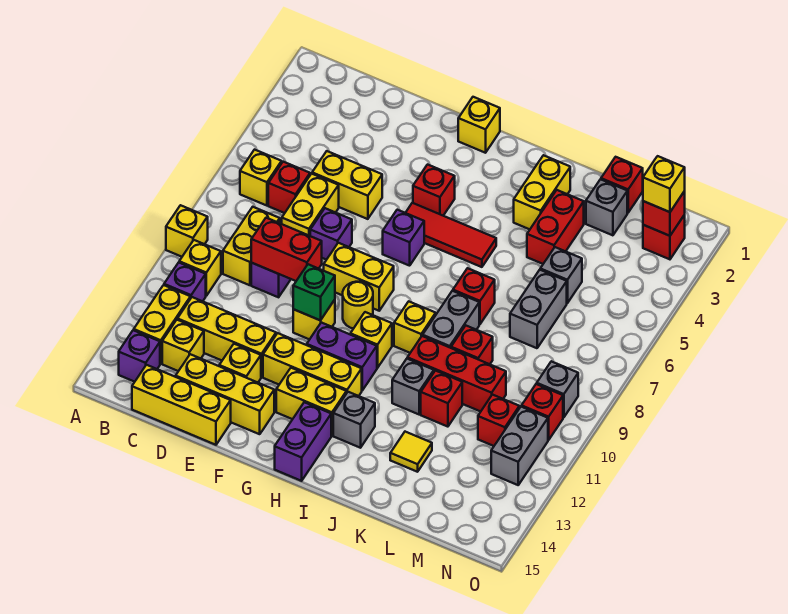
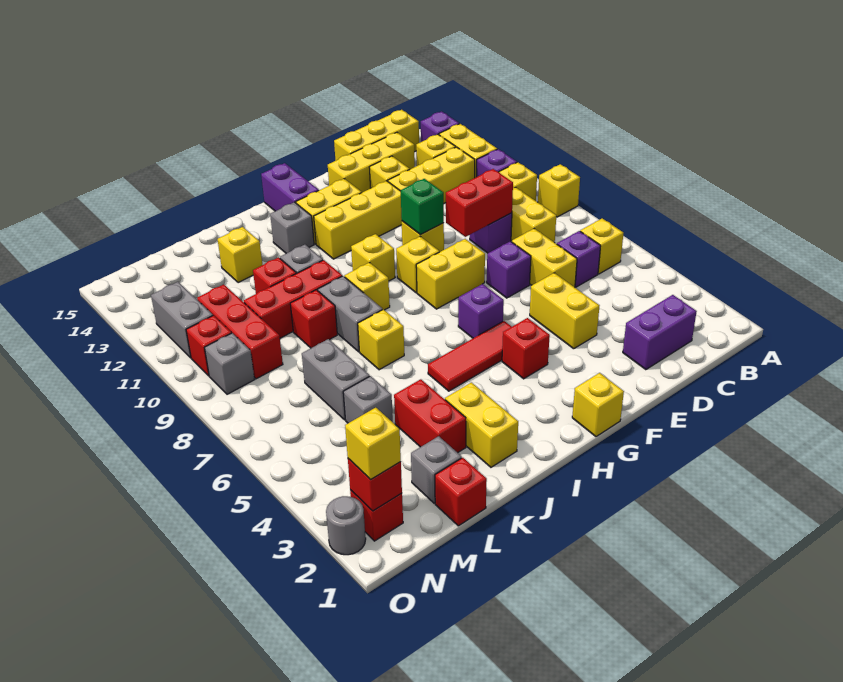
red brick C6 level 1 -> purple brick C6 level 1
yellow brick D5:E5 level 1 -> yellow brick E4:E5 level 1
yellow round brick G9 level 1 -> yellow brick G9 level 1
purple brick G11:H11 level 1 -> purple brick C2:D2 level 1
red brick J7 level 1 -> yellow brick J7 level 1
yellow tile K13 level 1 -> yellow brick K13 level 1
red brick M11 level 1 -> red brick M9:M11 level 1
none -> grey round brick O2 level 1

